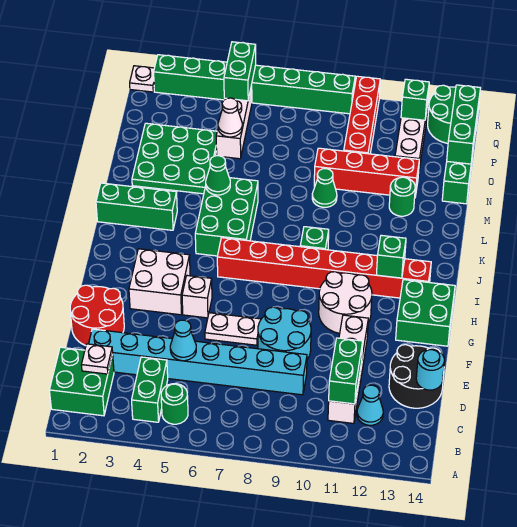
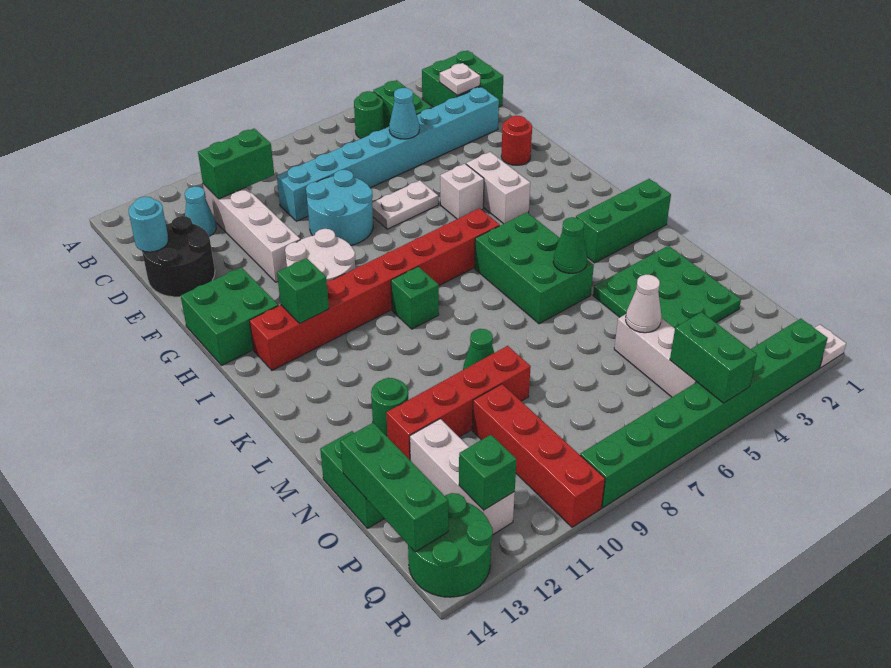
green brick C11:D11 level 2 -> green brick C10:C11 level 2
red round brick E1:F2 level 1 -> red round brick F2 level 1
white brick G3:H4 level 1 -> white brick G4:H4 level 1

